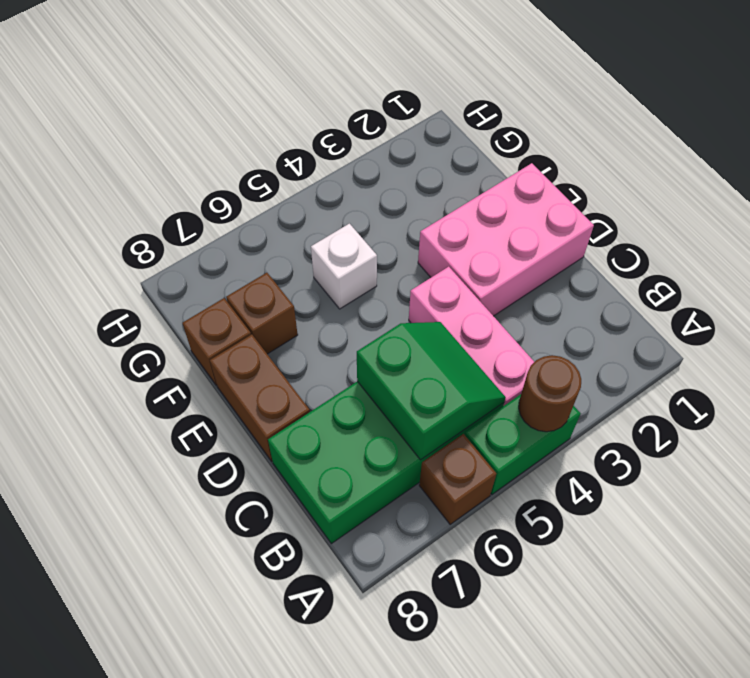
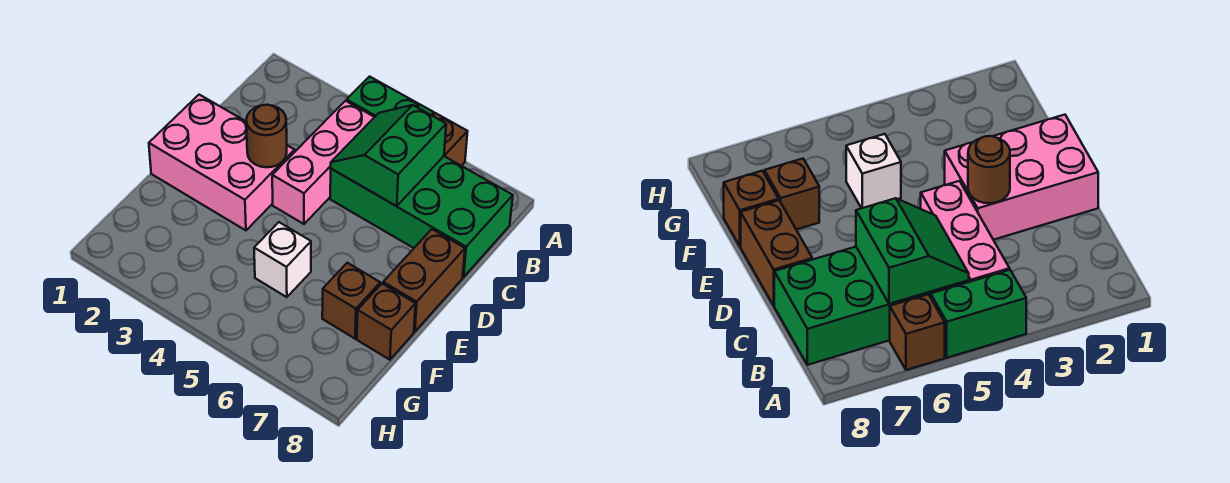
brown round brick A4 level 2 -> brown round brick D3 level 2

